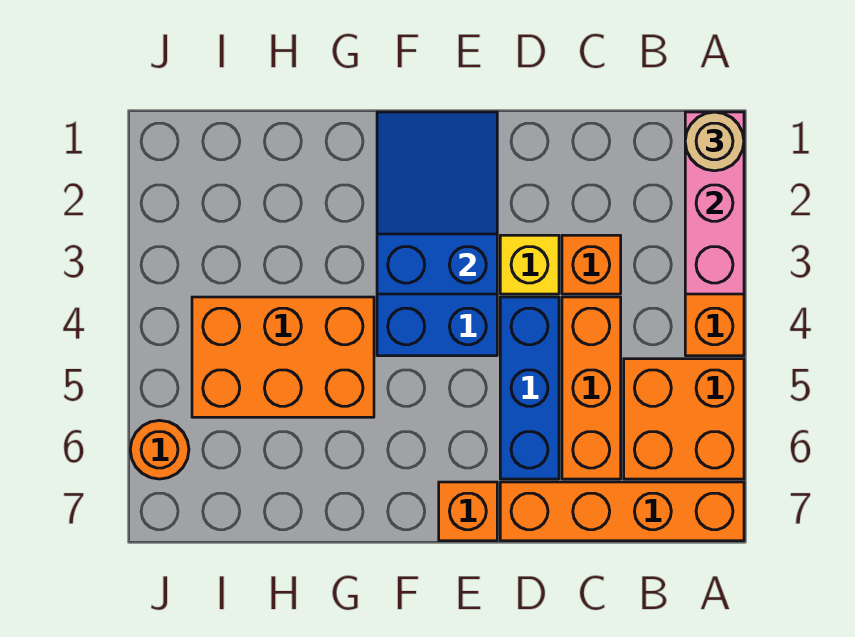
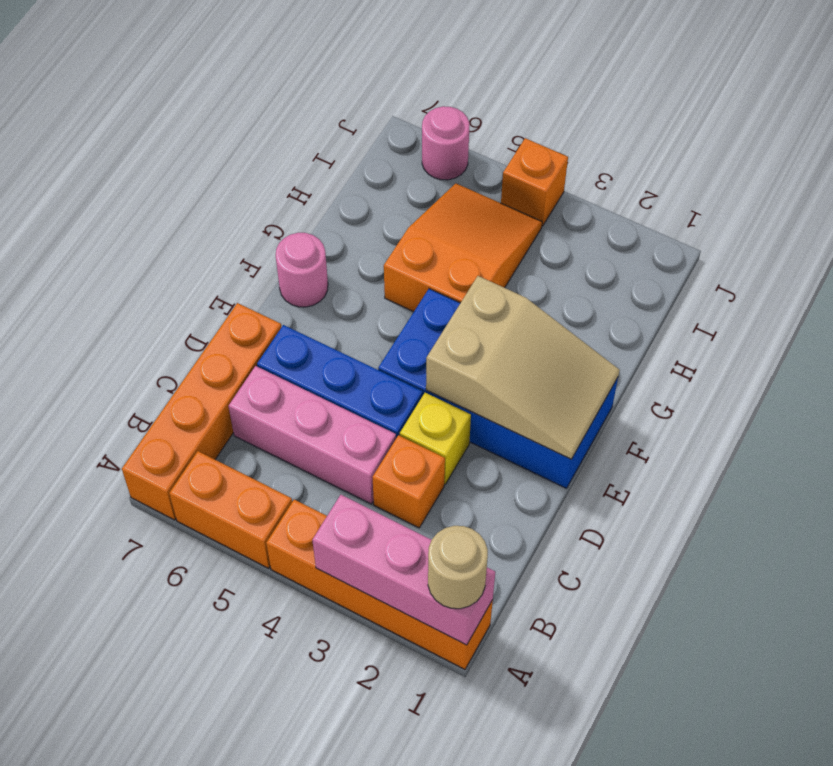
orange brick A5:B6 level 1 -> orange brick A5:A6 level 1
orange brick C4:C6 level 1 -> pink brick C4:C6 level 1
blue slope E1:F3 level 2 top 3 -> tan slope E1:F3 level 2 top 3
orange brick E7 level 1 -> orange brick J4 level 1
none -> pink round brick F7 level 1
orange brick G4:I5 level 1 -> orange slope G4:I5 level 1 top G
orange round brick J6 level 1 -> pink round brick J6 level 1

